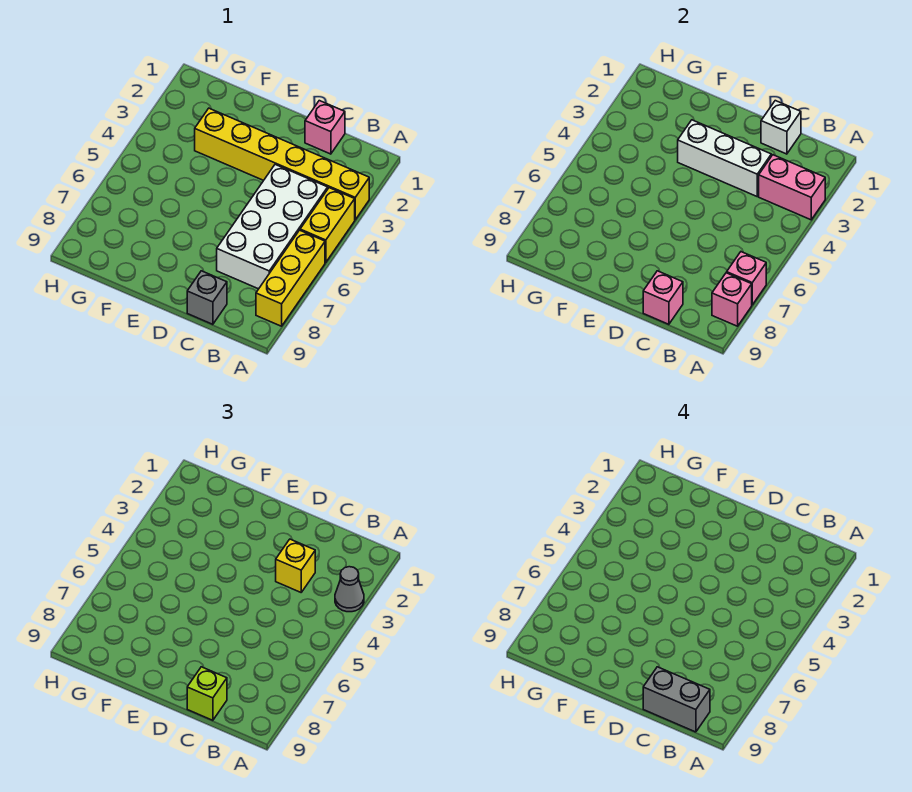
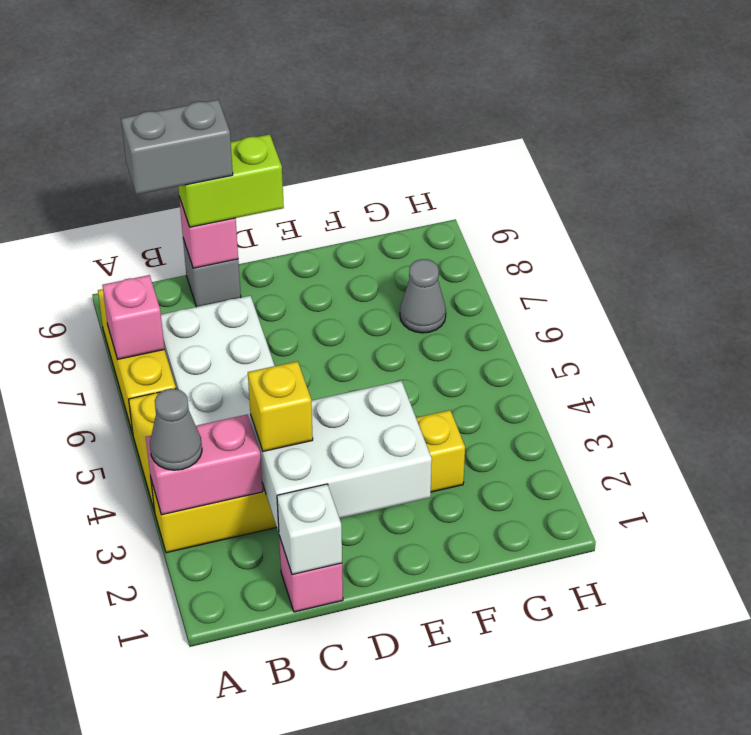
pink brick A8 level 2 -> none
white brick C3:E3 level 2 -> white brick C2:E3 level 2
lime brick C9 level 3 -> lime brick C9:D9 level 3
none -> grey cone G7 level 1

